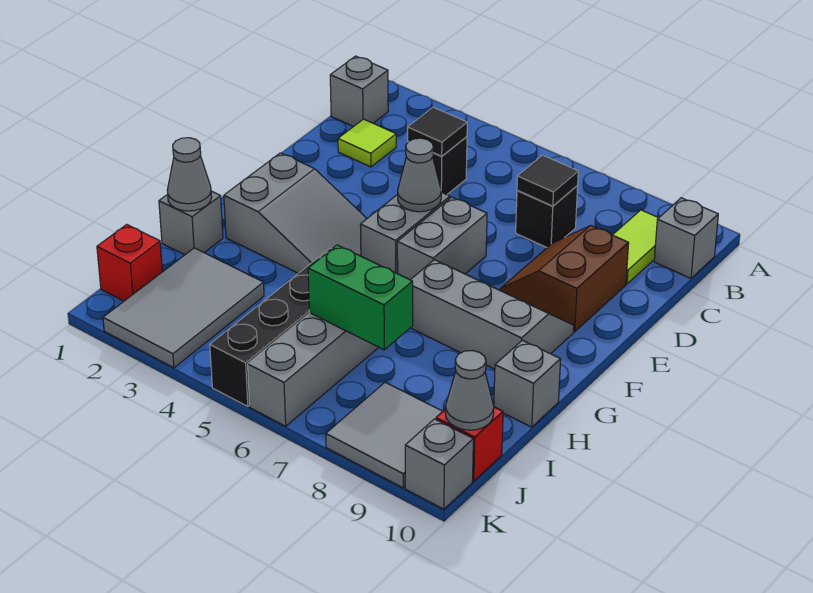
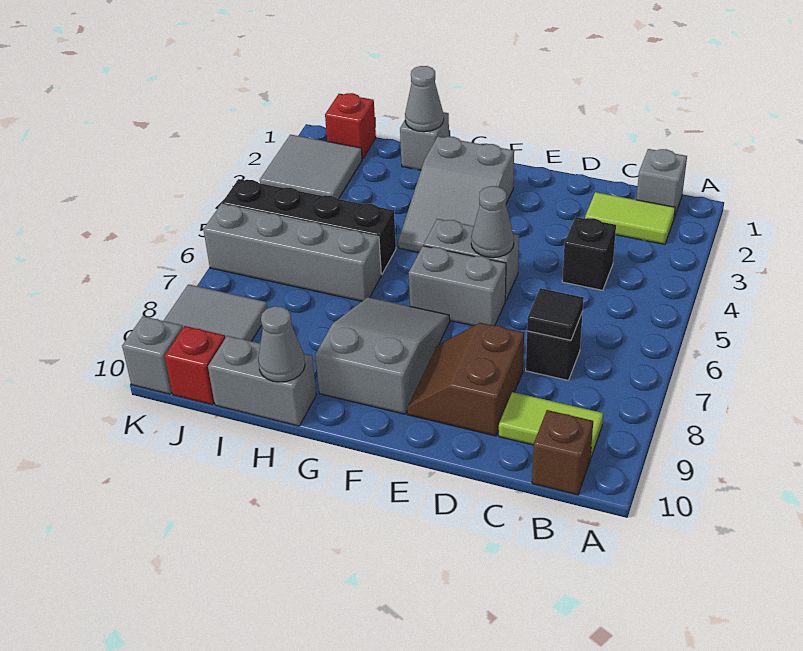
grey brick B10 level 1 -> brown brick B10 level 1
lime tile C2 level 1 -> lime tile B2:C2 level 1
black tile C4 level 2 -> none
brown slope D8:E9 level 1 top 9 -> brown slope D8:E9 level 1 top D
grey slope F7:G9 level 1 top G -> grey slope F7:G9 level 1 top 9
grey brick H10 level 1 -> grey brick H10:I10 level 1
grey tile I2:K3 level 1 -> grey tile J2:K3 level 1
green brick I6:I7 level 2 -> none
grey cone J10 level 2 -> grey cone H10 level 2

